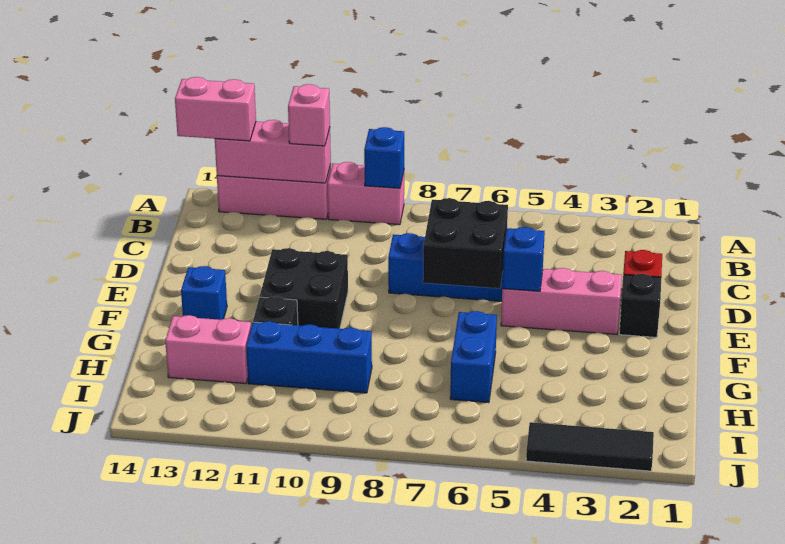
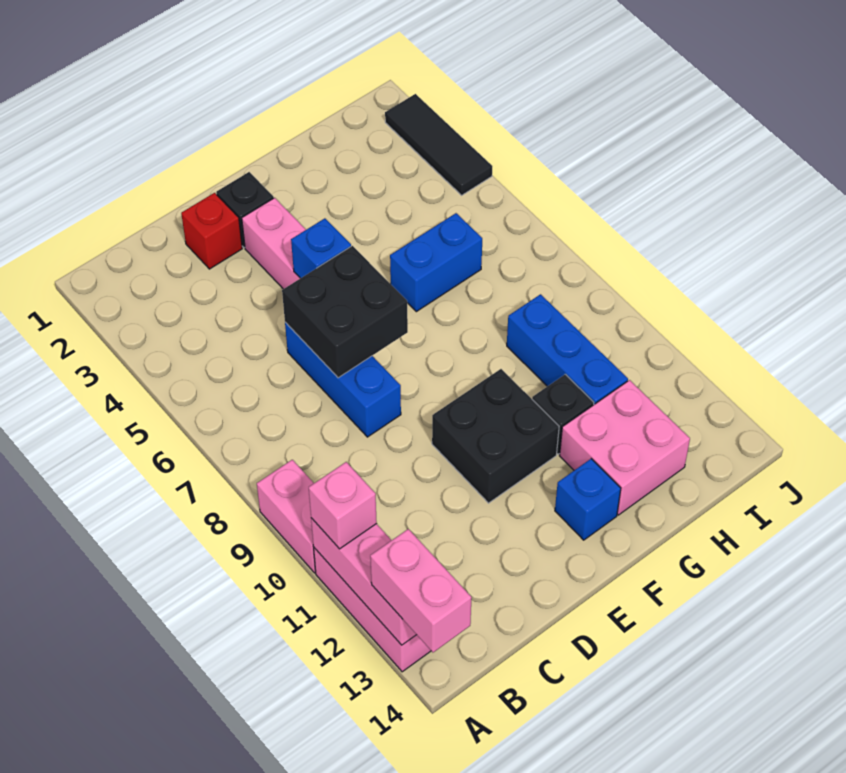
blue brick A9 level 2 -> none
pink brick H12:H13 level 1 -> pink brick G12:H13 level 1

